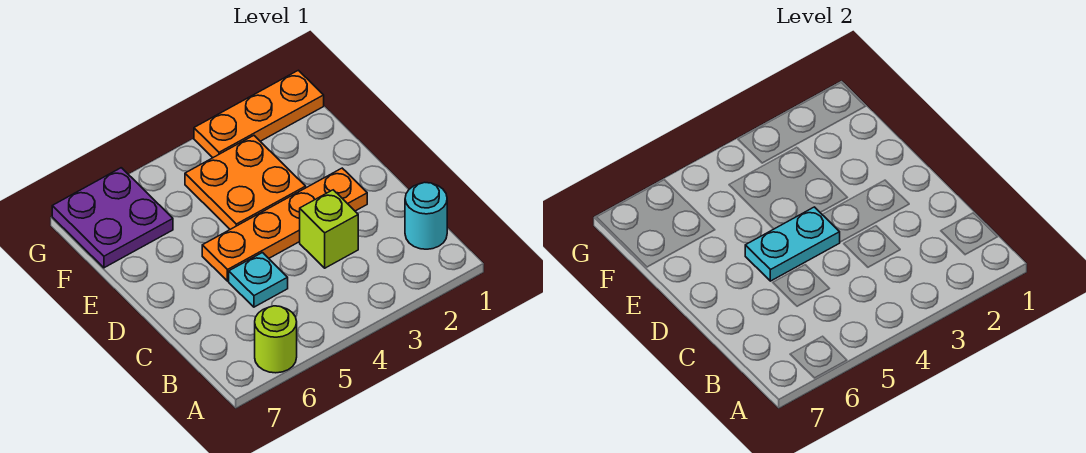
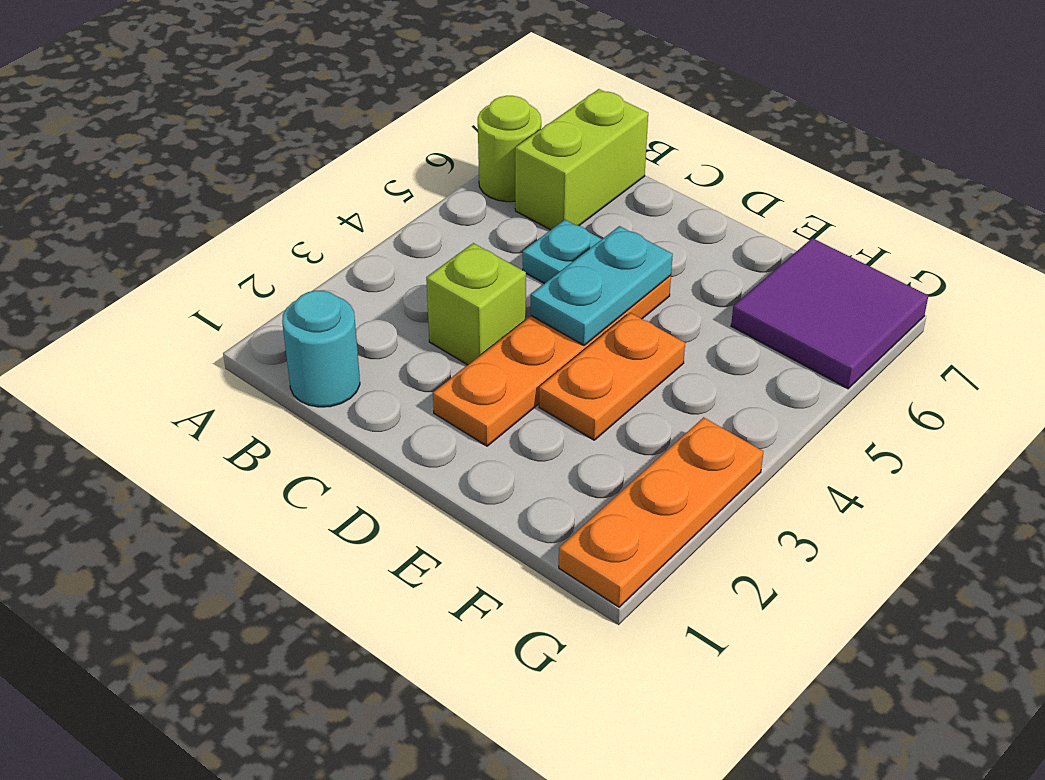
none -> lime brick B6:B7 level 1
orange plate E3:F4 level 1 -> orange plate E3:E4 level 1
purple plate F6:G7 level 1 -> purple tile F6:G7 level 1

